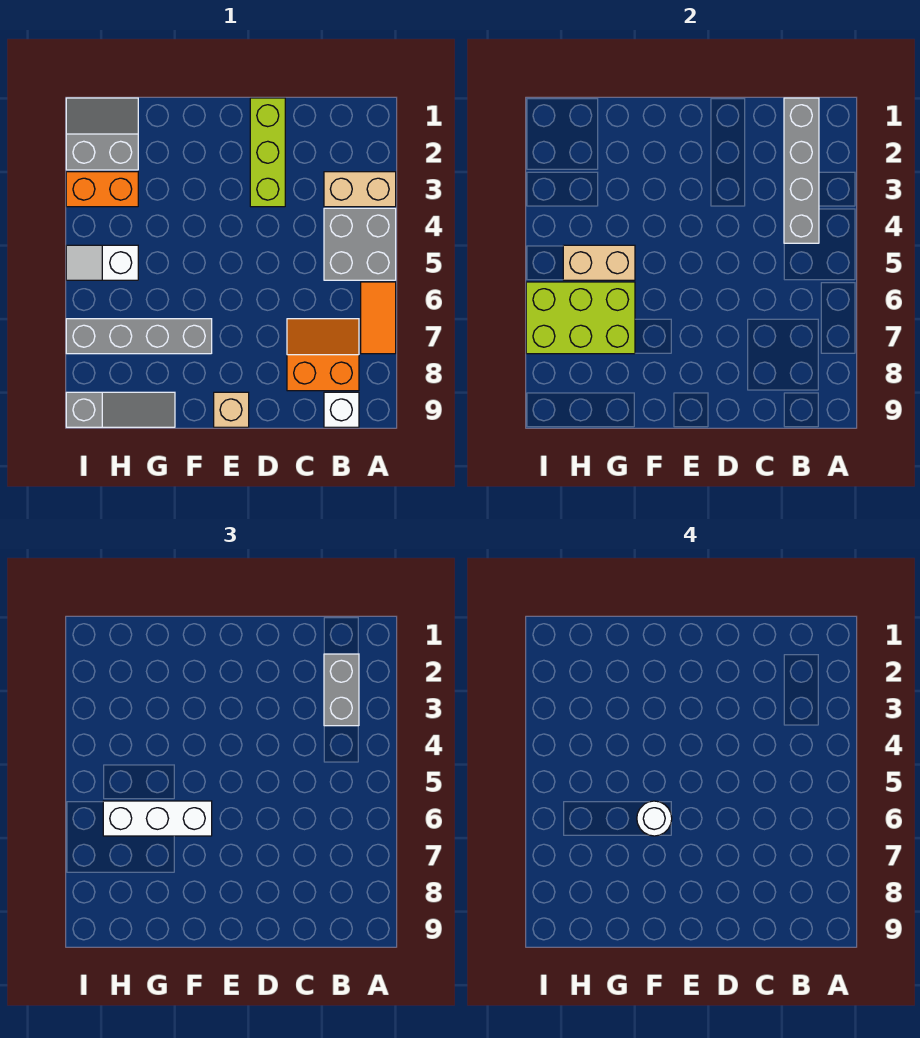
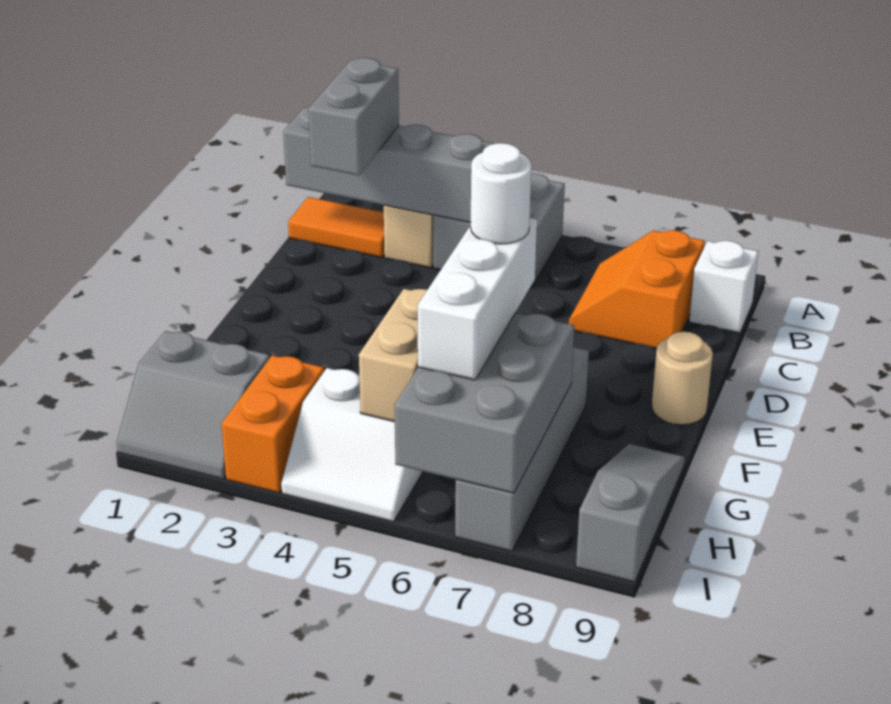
orange tile A6:A7 level 1 -> orange tile B1:B2 level 1
grey brick B2:B3 level 3 -> grey brick B2:C2 level 3
lime brick D1:D3 level 1 -> none
tan brick E9 level 1 -> tan round brick E9 level 1
lime brick G6:I7 level 2 -> grey brick G6:I7 level 2
grey slope H1:I2 level 1 top 2 -> grey slope H1:I2 level 1 top H
white slope H5:I5 level 1 top H -> white slope H4:I5 level 1 top H

